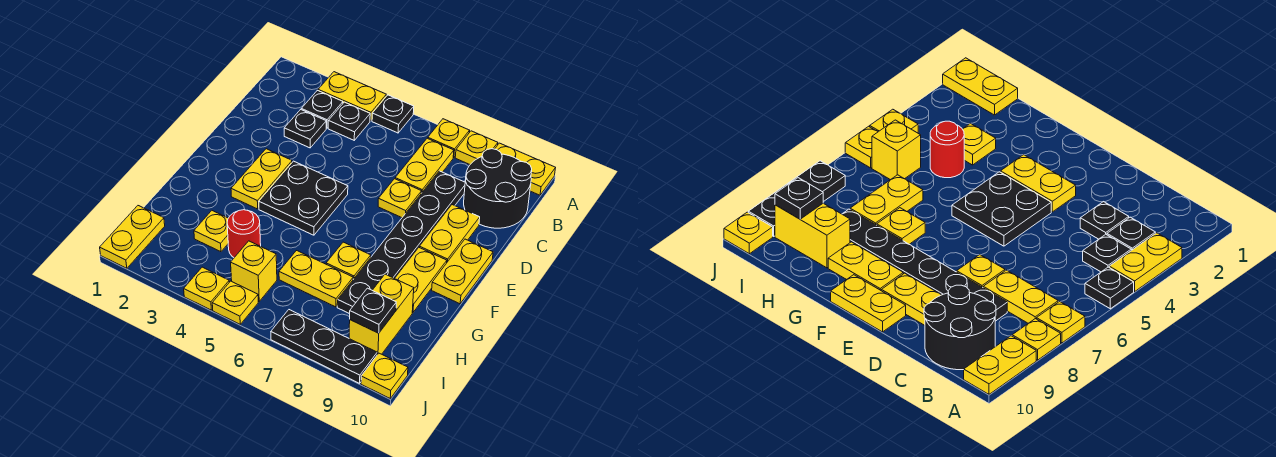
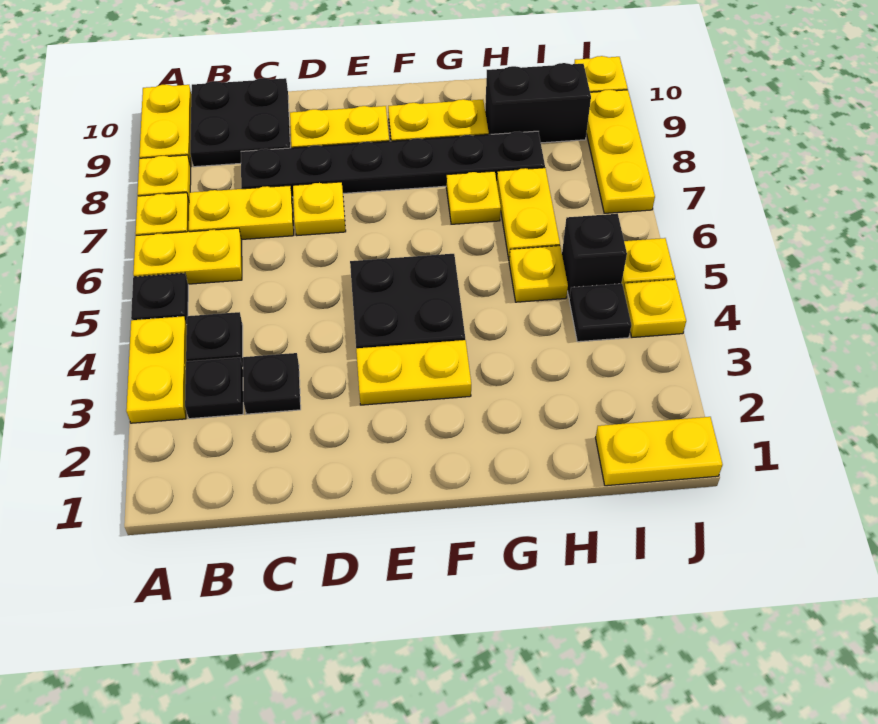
black round brick B9:C10 level 1 -> black plate B9:C10 level 1
yellow plate E10:F10 level 1 -> yellow plate A6:B6 level 1
yellow plate H3 level 1 -> yellow plate H5 level 1
red round brick H4 level 1 -> none
yellow brick H9:I9 level 1 -> black brick H9:I9 level 1
yellow brick I5 level 1 -> black brick I5 level 1
black plate I9 level 2 -> black plate I4 level 1
black plate J7:J9 level 1 -> yellow plate J7:J9 level 1

